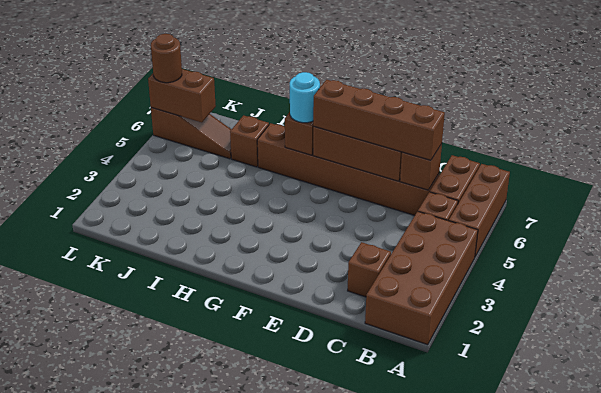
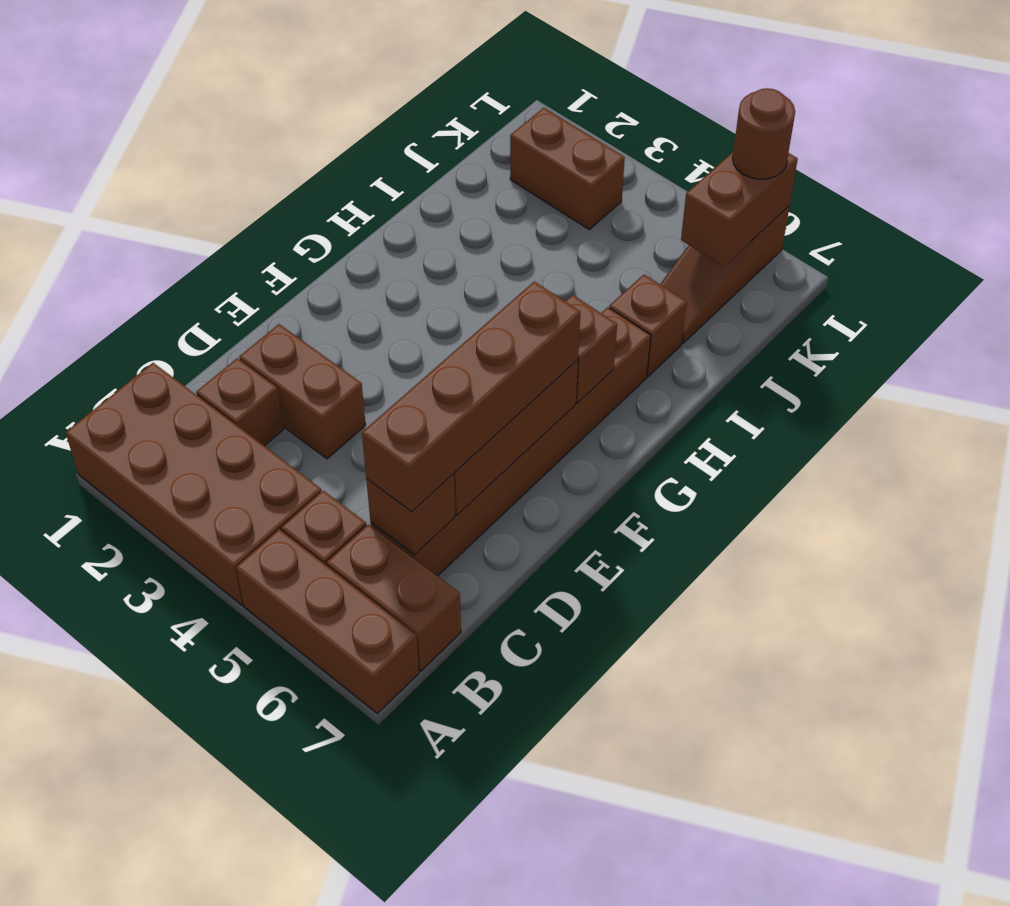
none -> brown brick D2:D3 level 1
cyan round brick G6 level 3 -> none
none -> brown brick K2:K3 level 1

